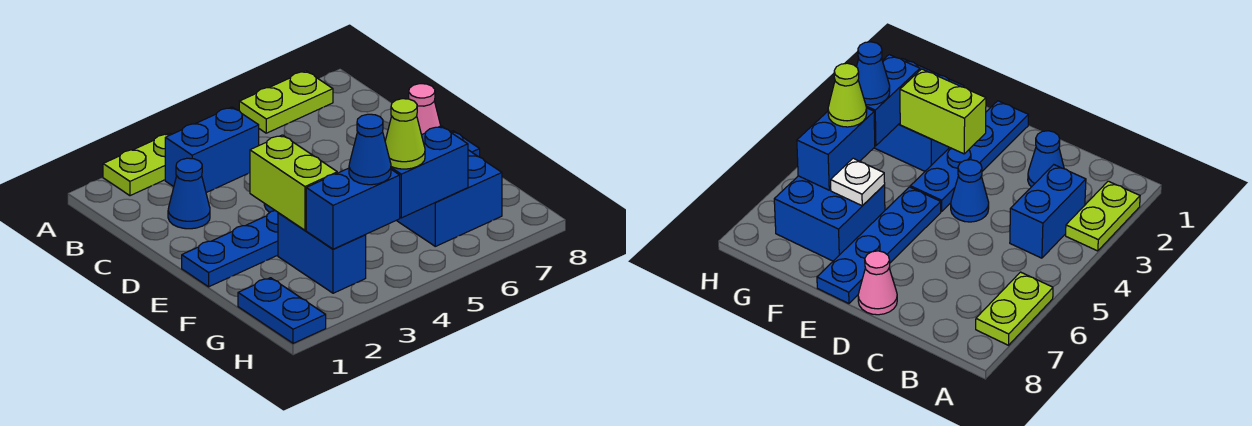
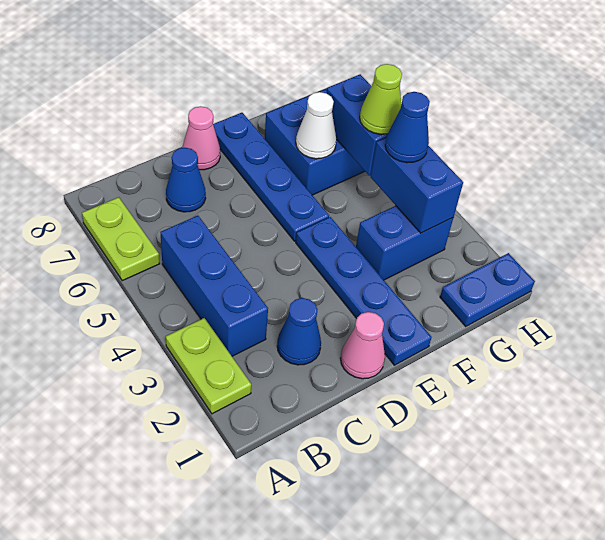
blue brick B3:B4 level 1 -> blue brick B3:B5 level 1
none -> pink cone D1 level 1
blue cone D4 level 1 -> blue cone C7 level 1
lime brick E3:F3 level 2 -> none
white plate F6 level 2 -> white cone F6 level 2

